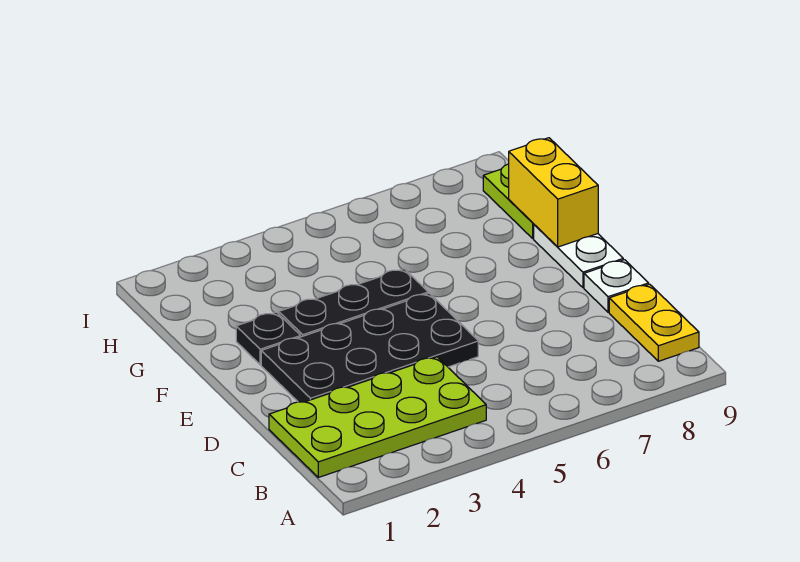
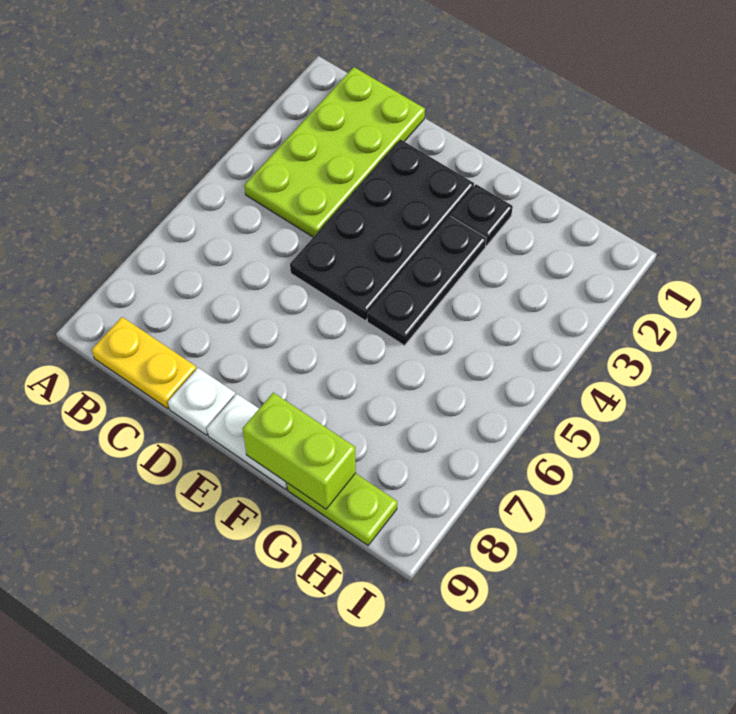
yellow brick F9:G9 level 2 -> lime brick F9:G9 level 2

